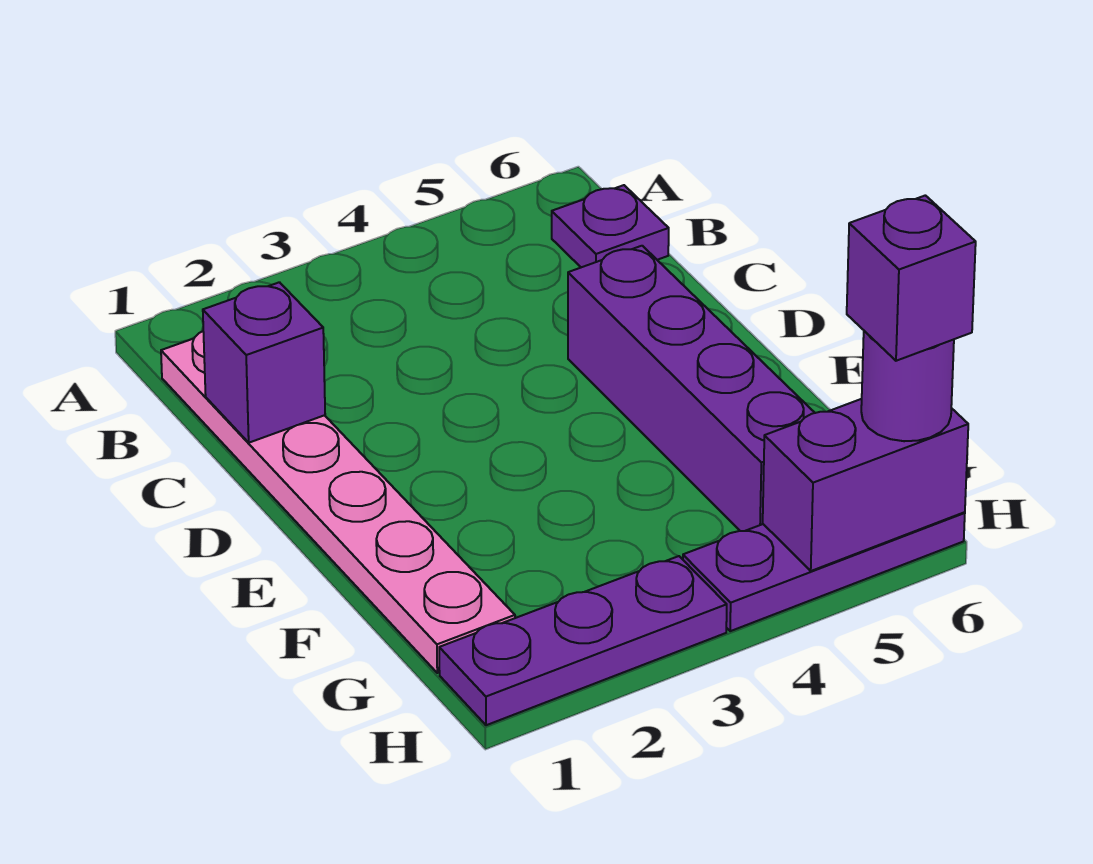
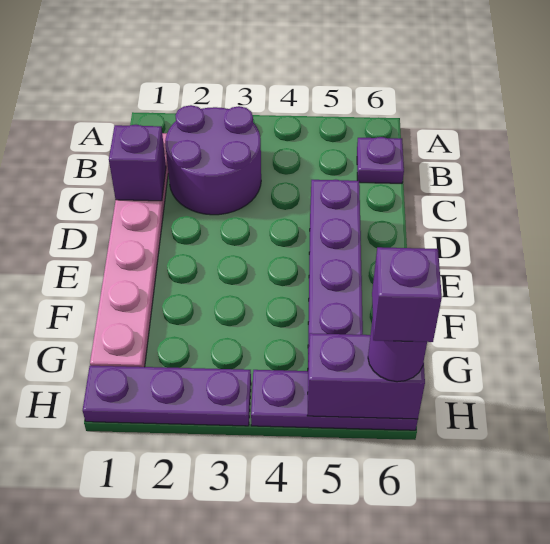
none -> purple round brick B2:C3 level 1

